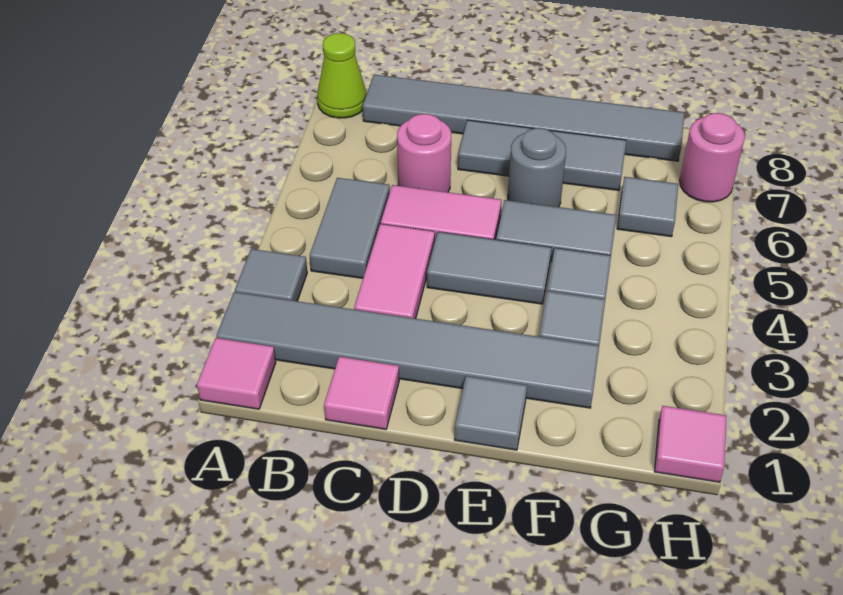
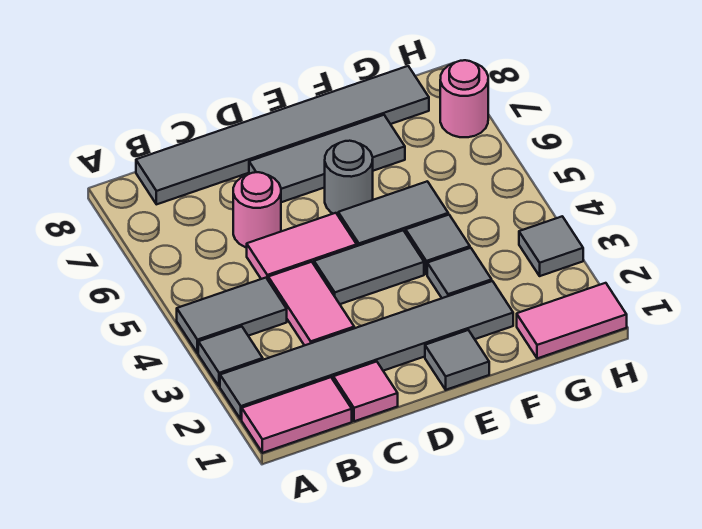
pink tile A1 level 1 -> pink tile A1:B1 level 1
lime cone A8 level 1 -> none
grey tile B4:B5 level 1 -> grey tile A4:B4 level 1
grey tile G6 level 1 -> grey tile H3 level 1
pink tile H1 level 1 -> pink tile G1:H1 level 1

